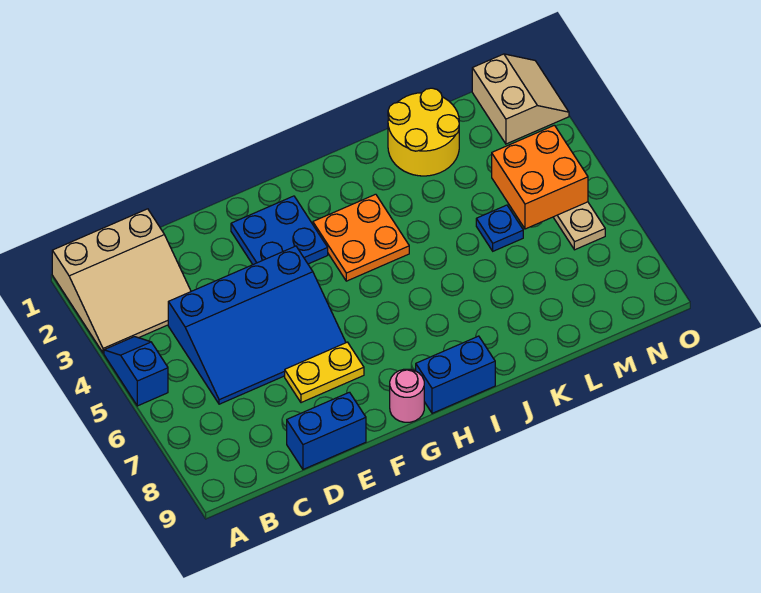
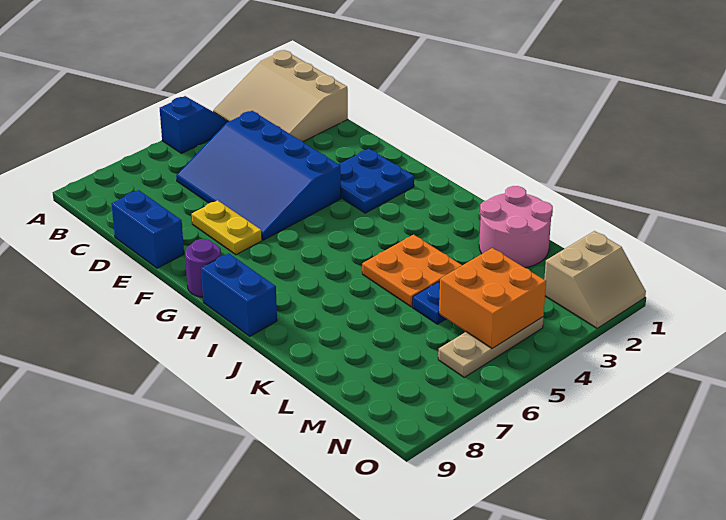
pink round brick G9 level 1 -> purple round brick G9 level 1
orange plate H3:I4 level 1 -> orange plate J4:K5 level 1
yellow round brick K1:L2 level 1 -> pink round brick K1:L2 level 1

